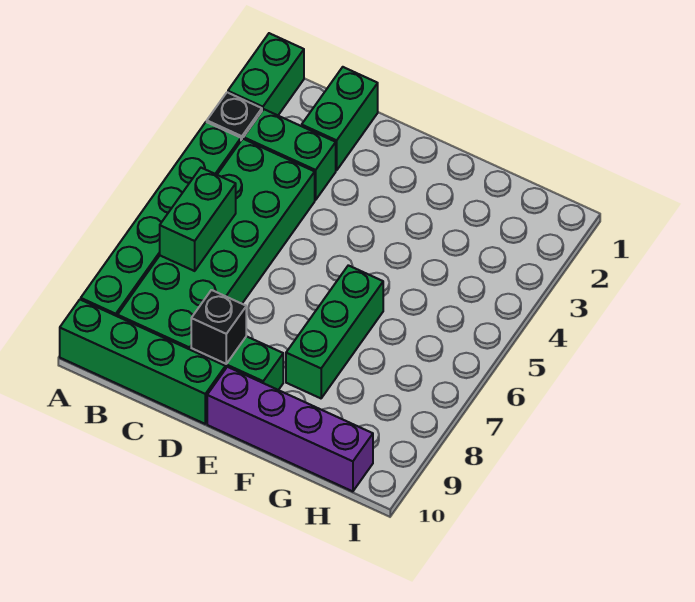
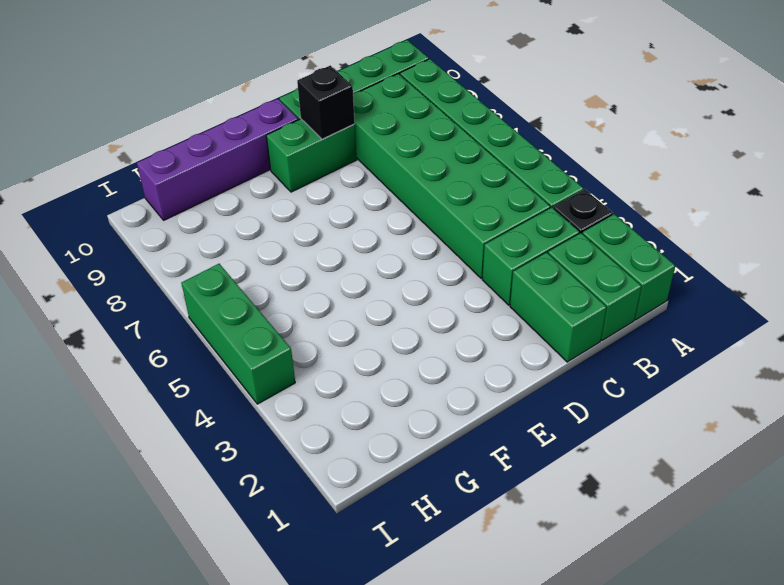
green brick B6:B7 level 2 -> green brick B1:B2 level 1
green brick F6:F8 level 1 -> green brick I4:I6 level 1

